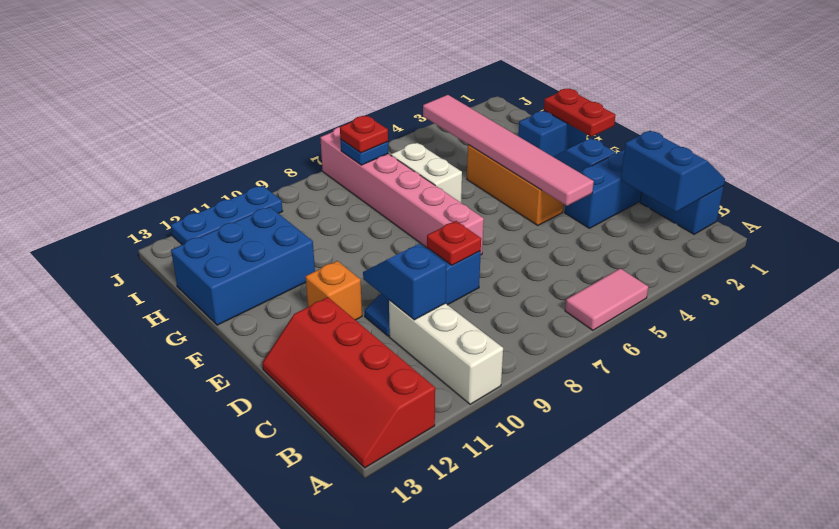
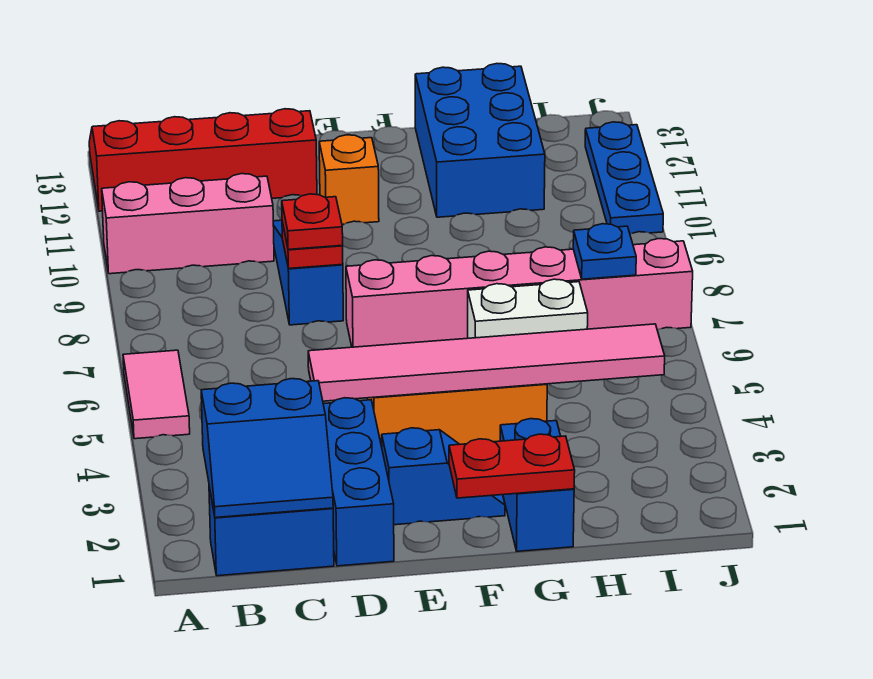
white brick A10:C10 level 1 -> pink brick A10:C10 level 1
blue slope C10:D10 level 2 top C -> none
red plate I7 level 3 -> red plate D8 level 3

